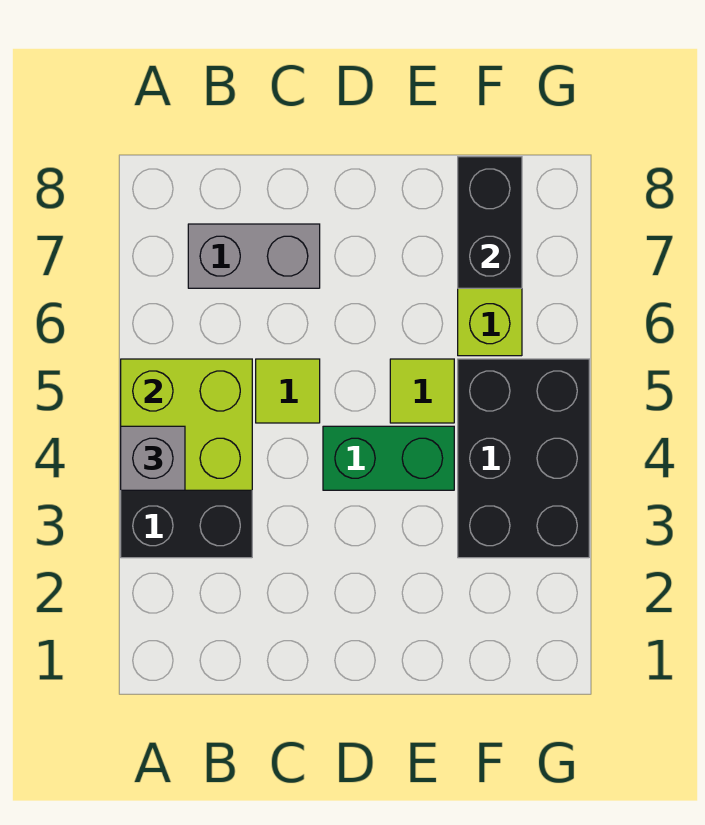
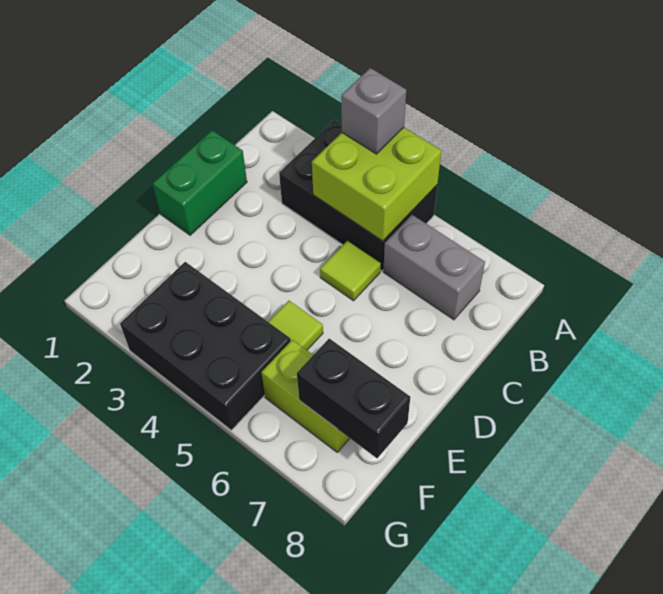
grey brick B7:C7 level 1 -> grey brick B6:B7 level 1
green brick D4:E4 level 1 -> green brick C1:D1 level 1

